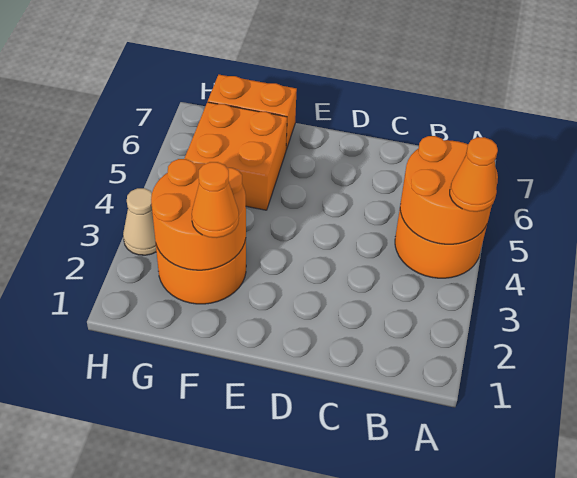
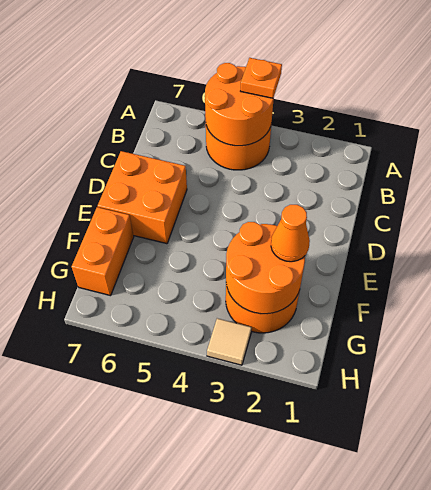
orange cone A4 level 3 -> orange plate A4 level 3
orange brick F5:G6 level 1 -> orange brick D6:E7 level 1
tan cone H3 level 1 -> tan tile H3 level 1

